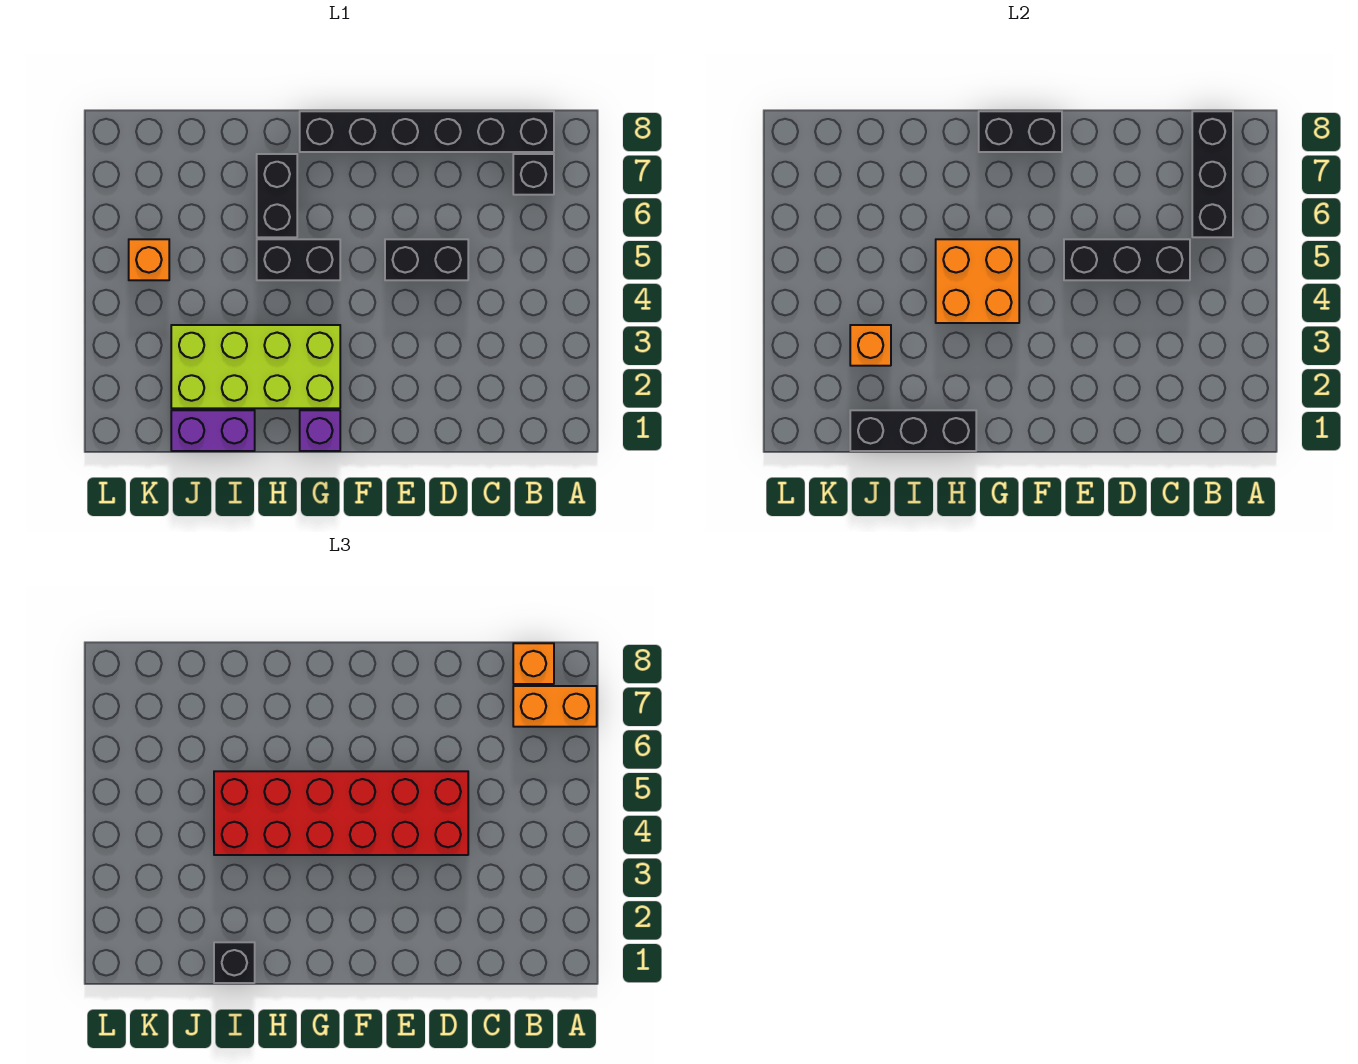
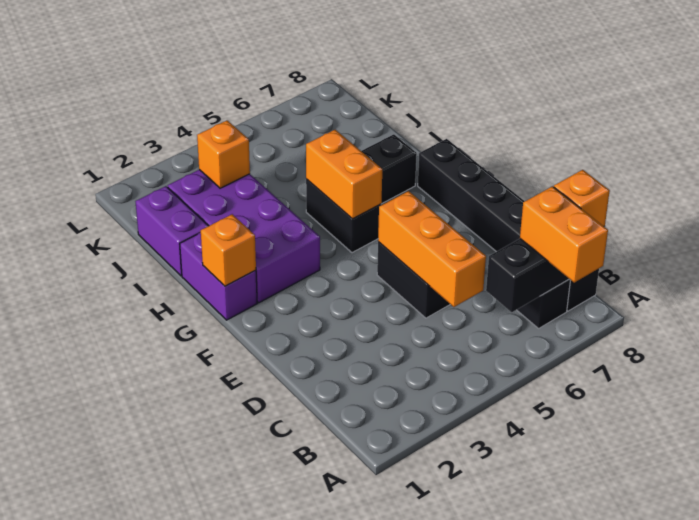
black brick C5:E5 level 2 -> orange brick C5:E5 level 2
red brick D4:I5 level 3 -> none
black brick F8:G8 level 2 -> none
purple brick G1 level 1 -> purple brick G1:H1 level 1
lime brick G2:J3 level 1 -> purple brick G2:J3 level 1
orange brick G4:H5 level 2 -> orange brick G5:H5 level 2
black brick H1:J1 level 2 -> none
black brick I1 level 3 -> none
orange brick K5 level 1 -> orange brick G1 level 2

